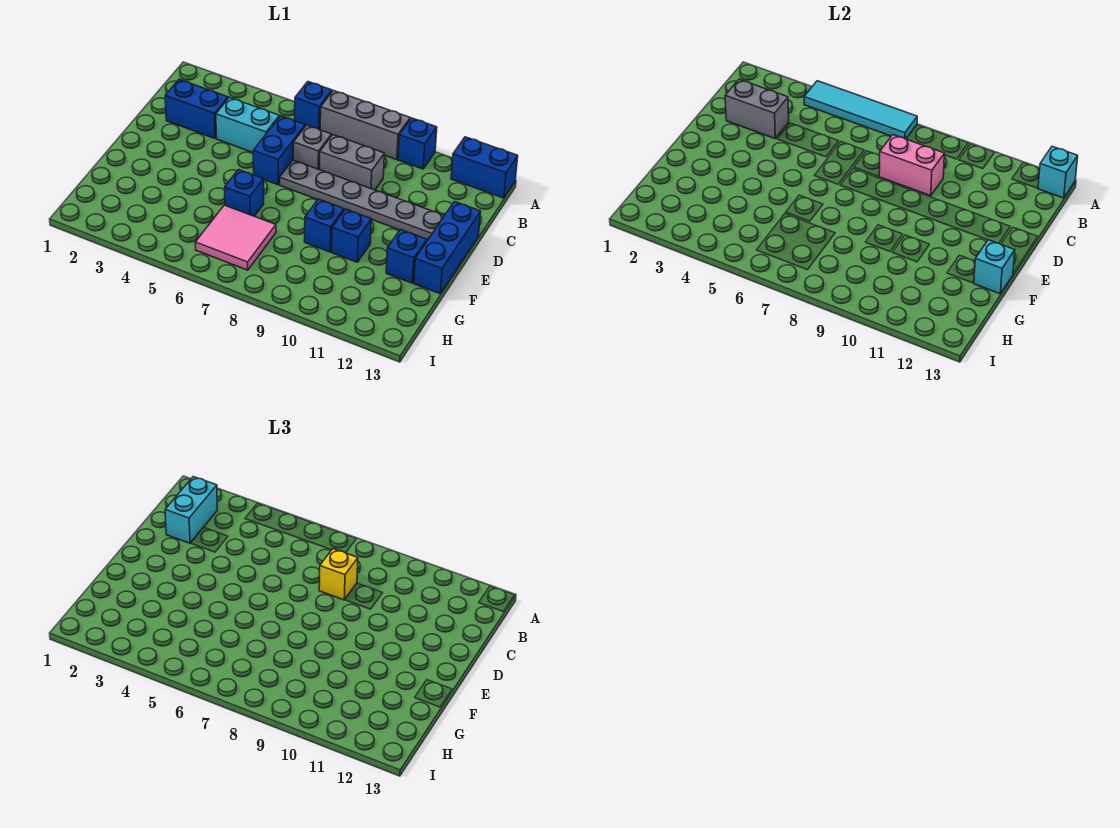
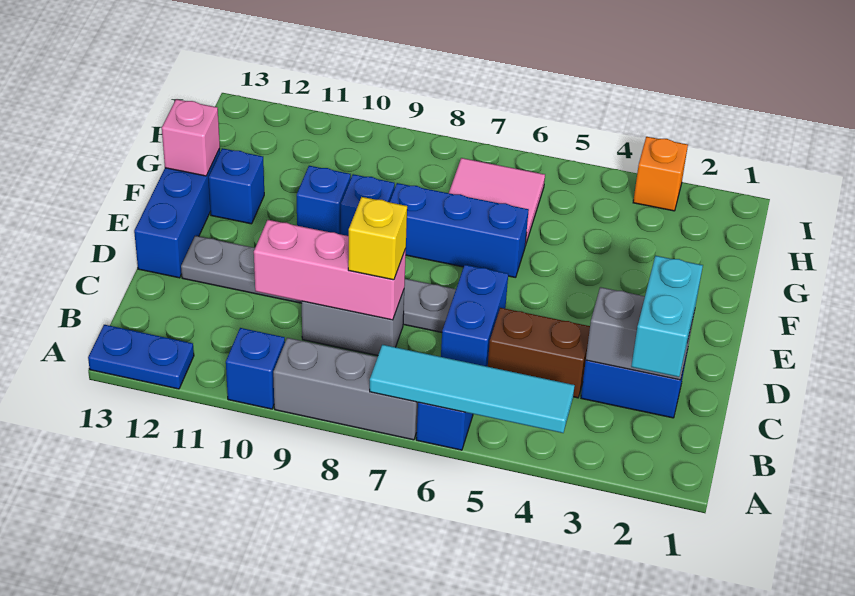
blue brick A12:A13 level 1 -> blue plate A12:A13 level 1
cyan brick A13 level 2 -> none
cyan brick C4:C5 level 1 -> brown brick C4:C5 level 1
grey brick C7 level 1 -> none
pink brick C8:C9 level 2 -> pink brick C8:C10 level 2
blue brick F6 level 1 -> blue brick F6:F8 level 1
cyan brick F13 level 2 -> pink brick F13 level 2
none -> orange brick I3 level 1

